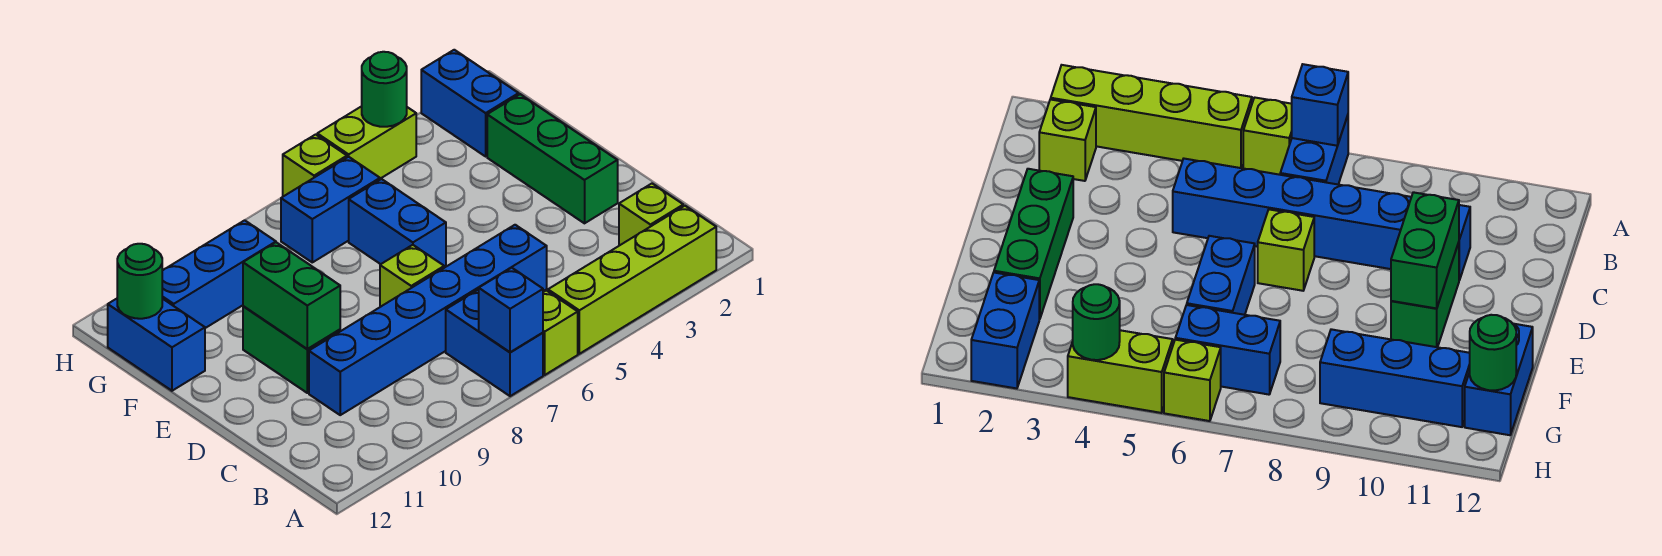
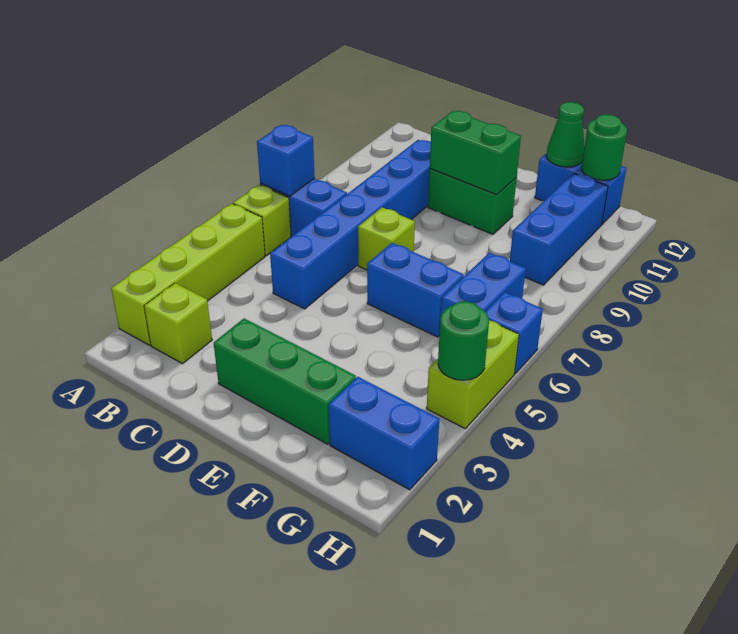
none -> green cone F12 level 2
lime brick H6 level 1 -> blue brick H6 level 1

